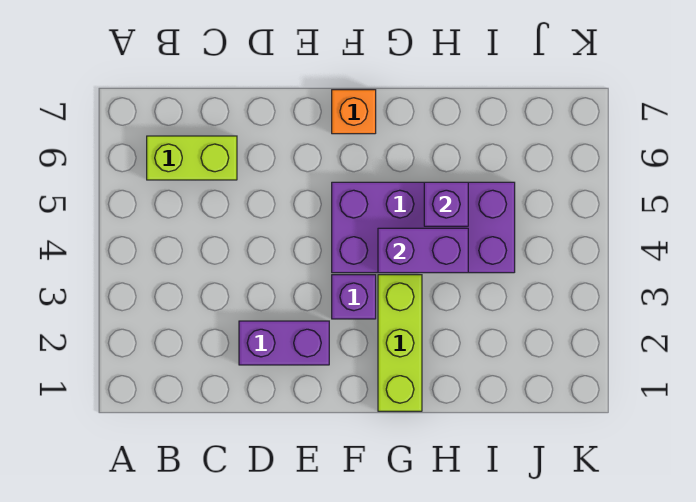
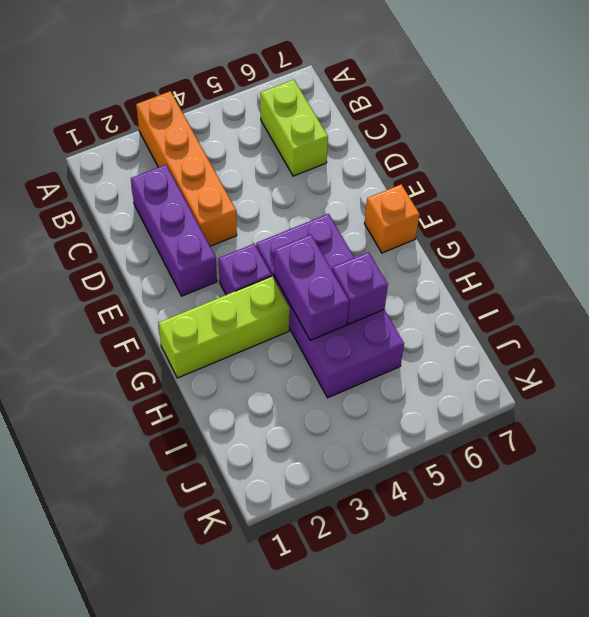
none -> orange brick A3:D3 level 1
purple brick D2:E2 level 1 -> purple brick C2:E2 level 1

